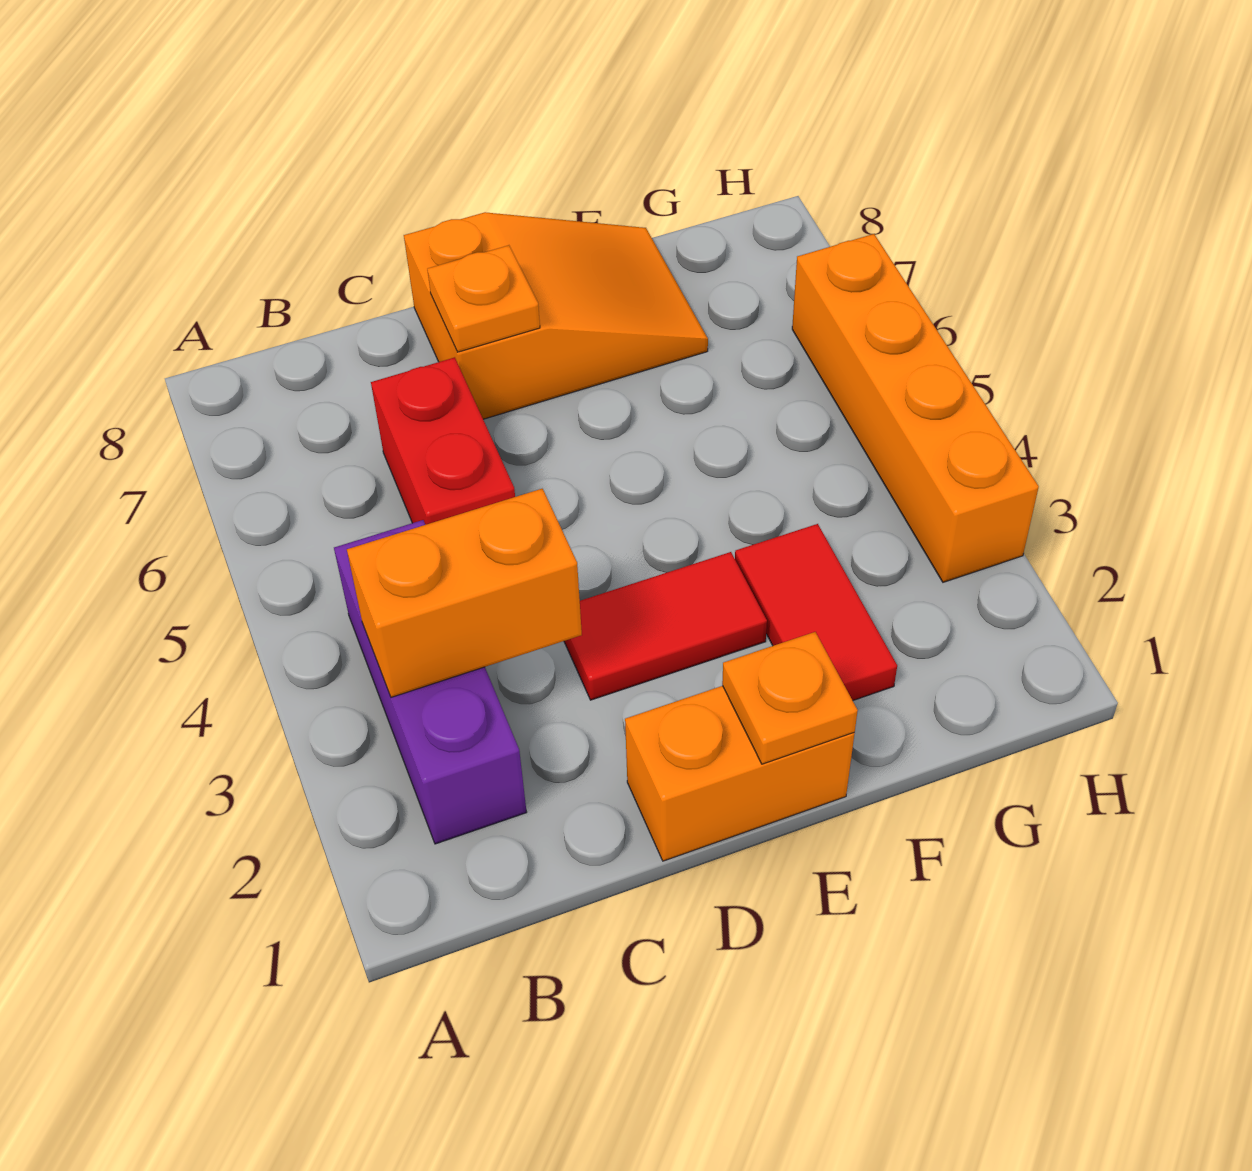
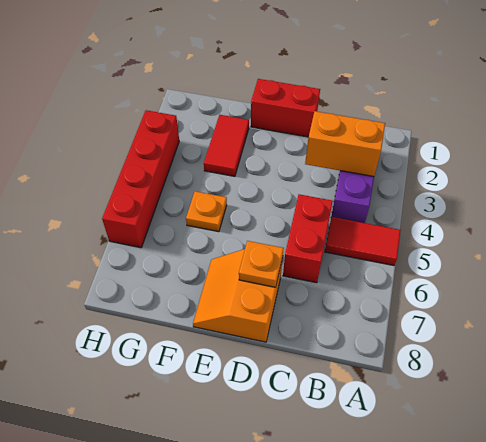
orange brick D1:E1 level 1 -> red brick D1:E1 level 1
red tile D3:E3 level 1 -> red tile A5:B5 level 1
orange slope D7:F8 level 1 top D -> orange slope D7:E8 level 1 top D
orange plate E1 level 2 -> orange plate F5 level 1
orange brick H3:H6 level 1 -> red brick H3:H6 level 1

